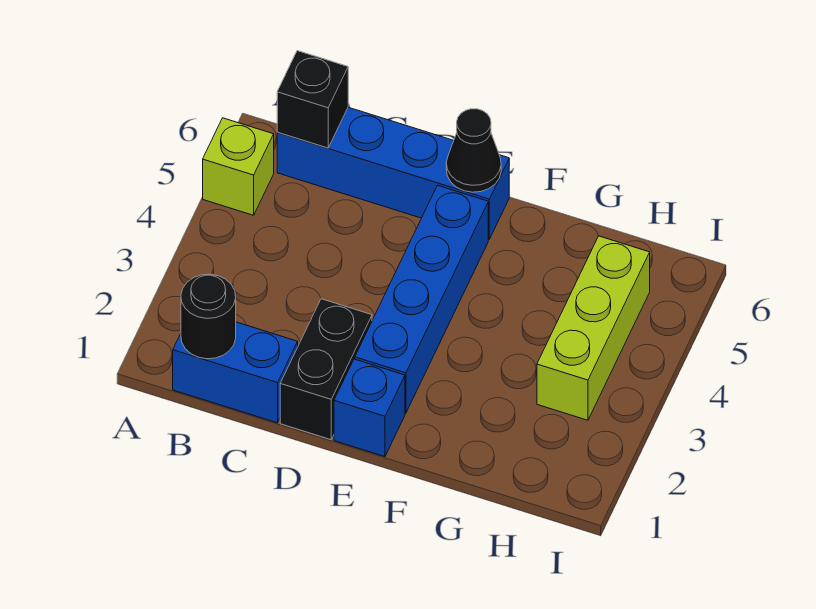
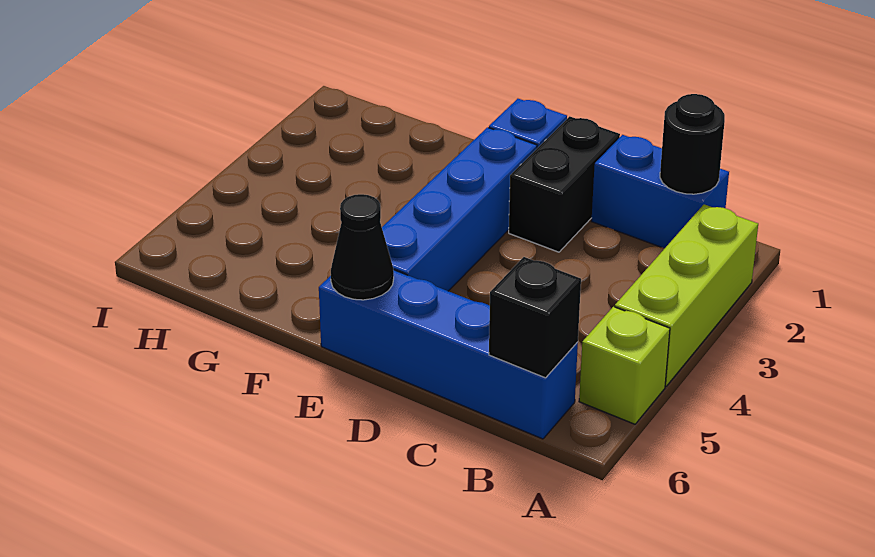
lime brick H3:H5 level 1 -> lime brick A2:A4 level 1

